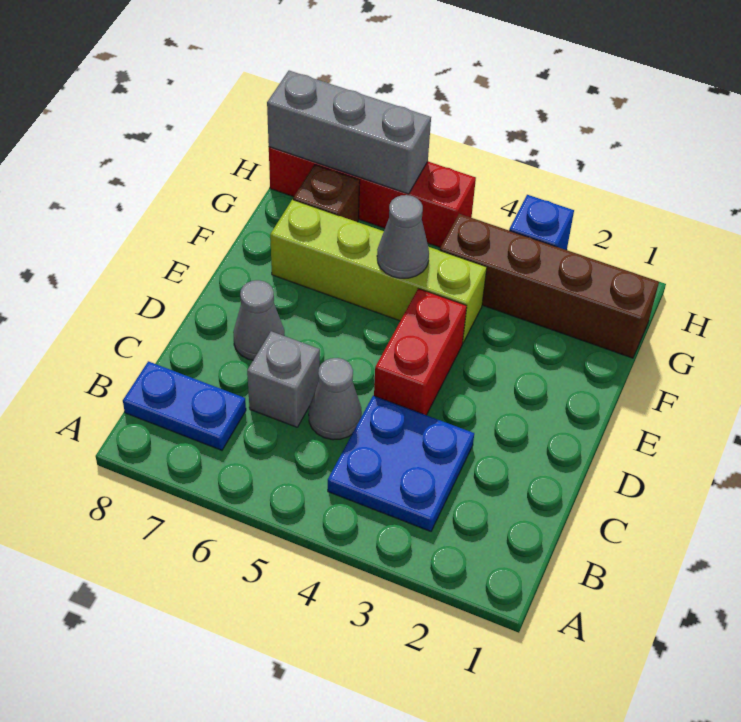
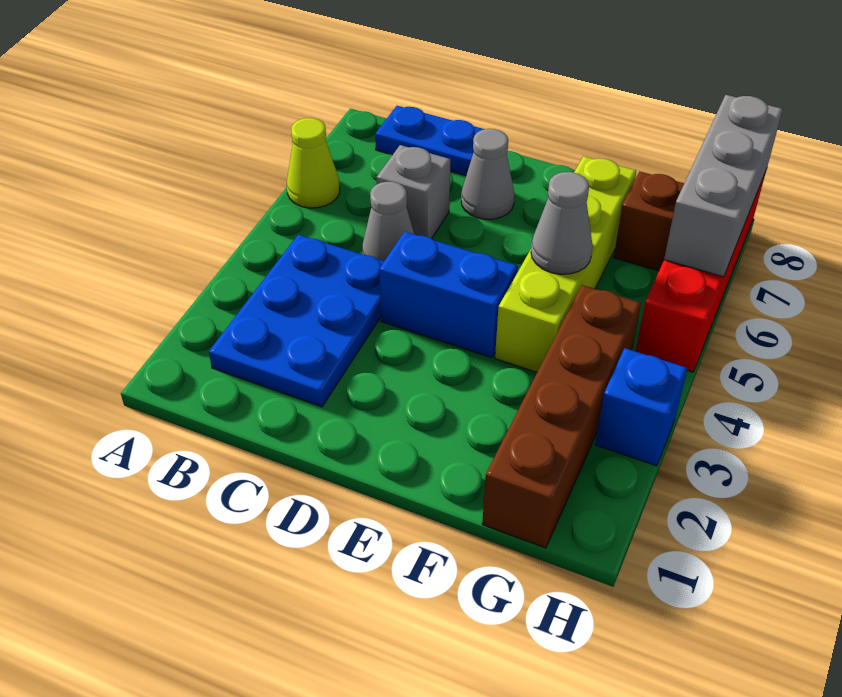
none -> lime cone A6 level 1
blue plate B3:C4 level 1 -> blue plate B2:C4 level 1
blue plate B7:B8 level 1 -> blue plate B8:C8 level 1
red brick D4:E4 level 1 -> blue brick D4:E4 level 1

